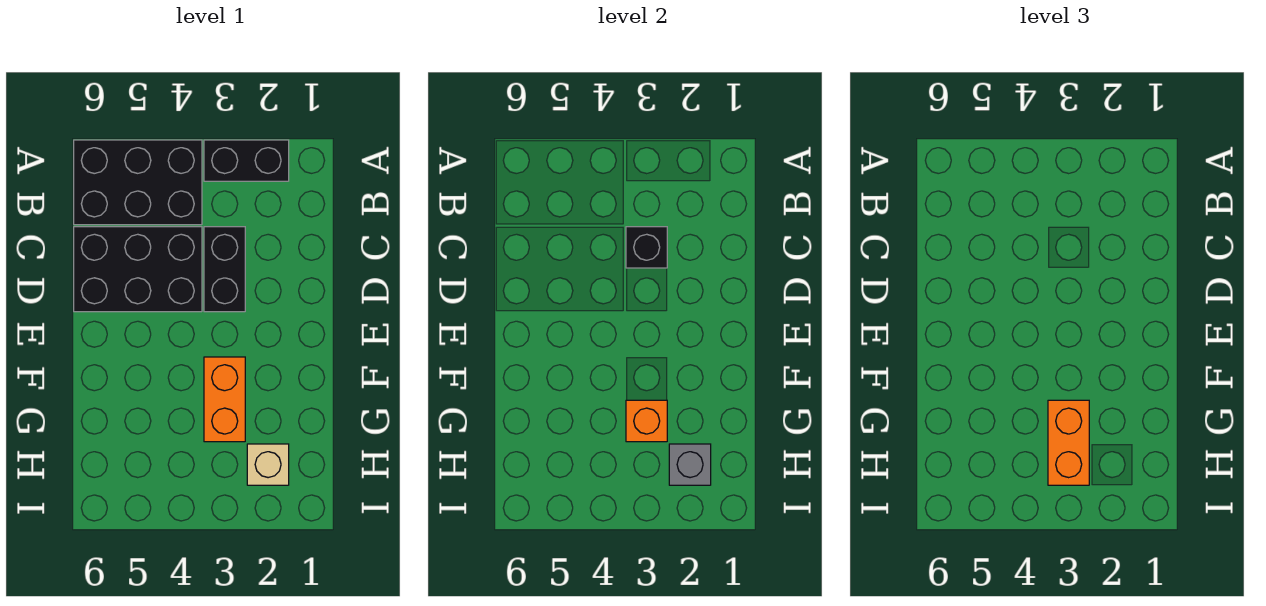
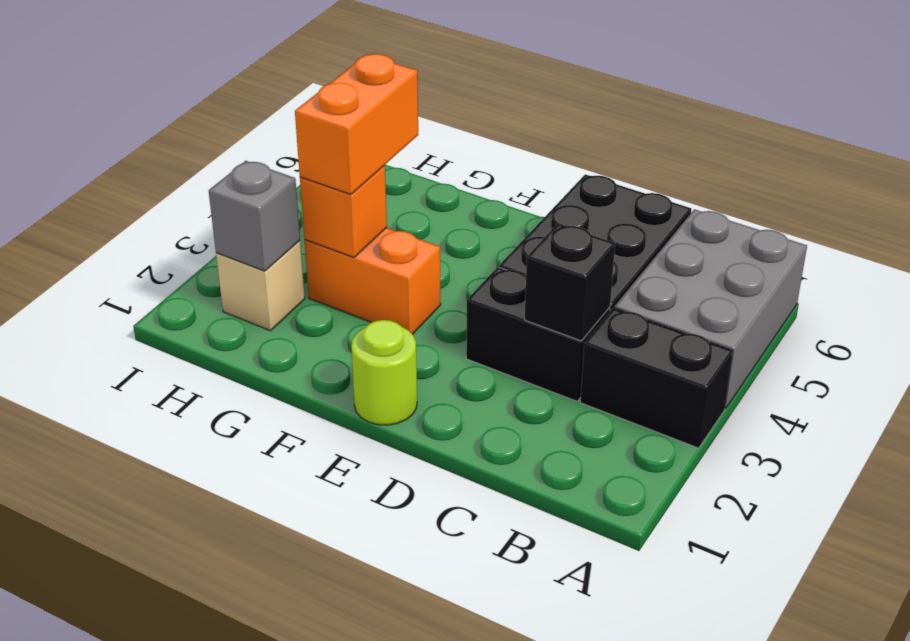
black brick A2:A3 level 1 -> black brick A3:B3 level 1
black brick A4:B6 level 1 -> grey brick A4:B6 level 1
none -> lime round brick E1 level 1
orange brick G3:H3 level 3 -> orange brick G3:G4 level 3

